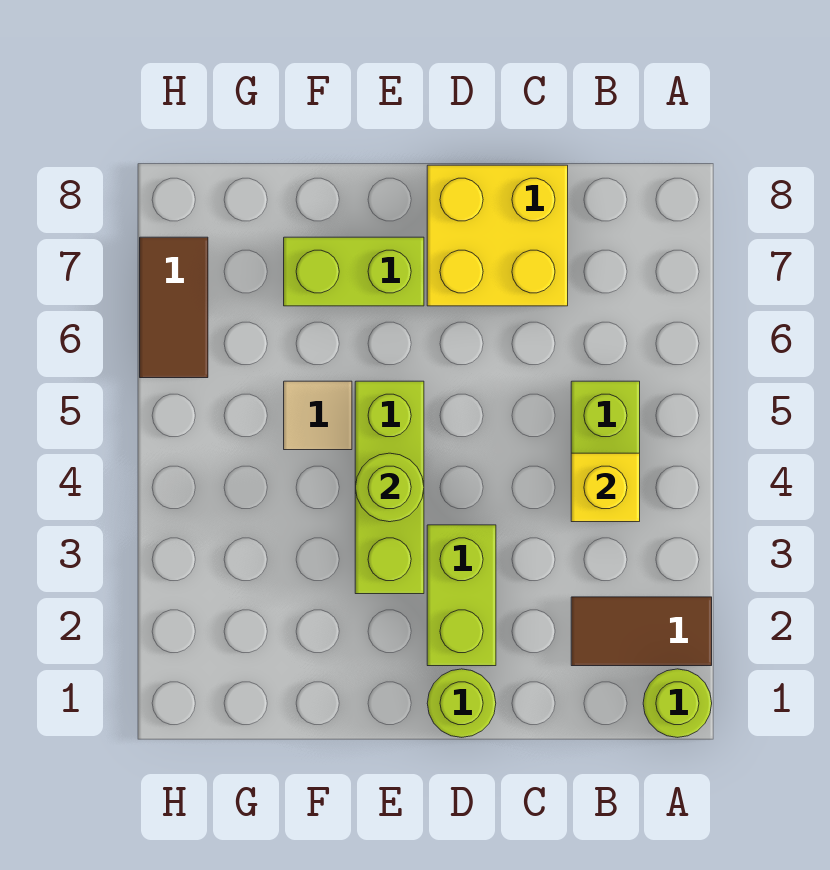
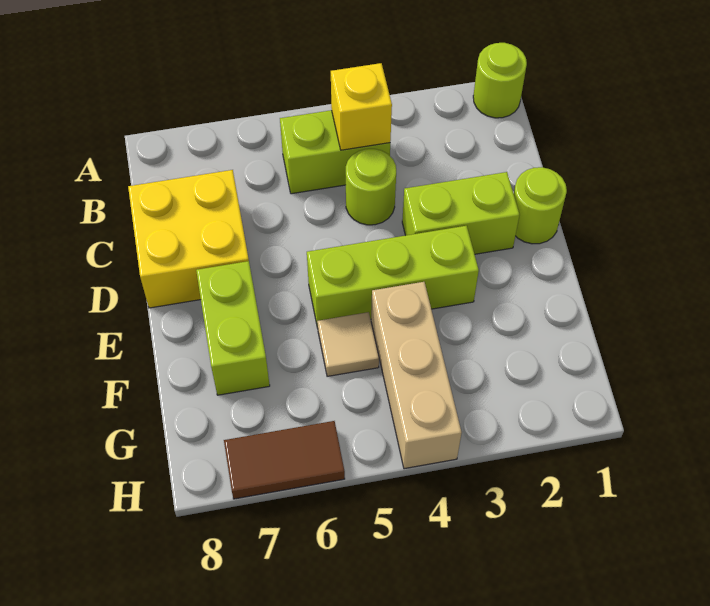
brown tile A2:B2 level 1 -> none
lime round brick E4 level 2 -> lime round brick C4 level 1
none -> tan brick F4:H4 level 1

